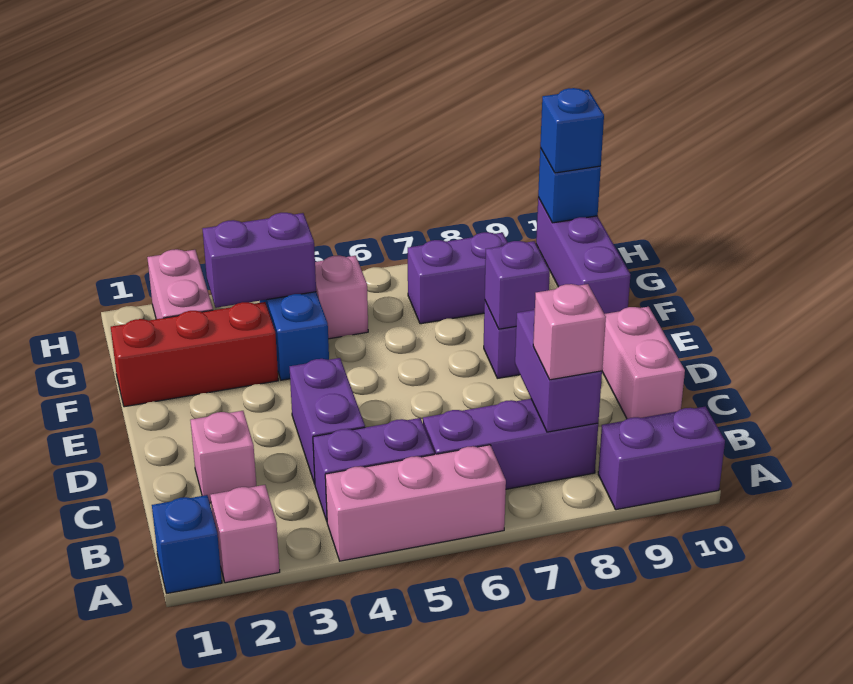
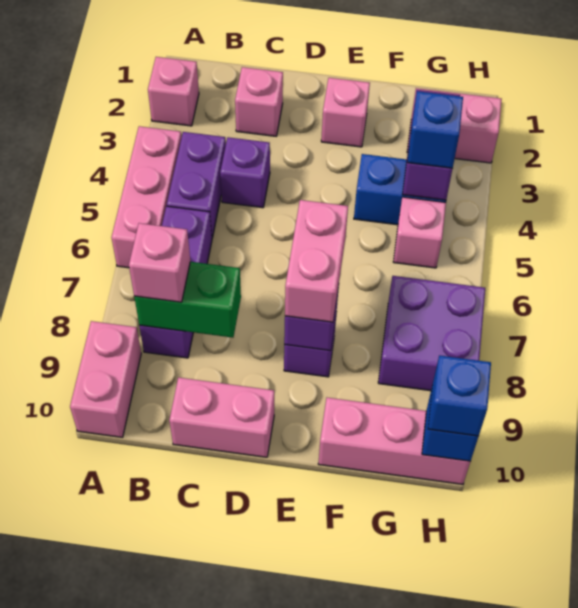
blue brick A1 level 1 -> blue brick G4 level 3
purple brick A9:A10 level 1 -> pink brick A9:A10 level 1
purple brick B8:C8 level 2 -> green brick B8:C8 level 2
purple brick C4:D4 level 1 -> purple brick C4 level 1
none -> pink brick E2 level 1
none -> pink brick E7:E8 level 3
red brick F1:F3 level 1 -> none
purple brick F10:H10 level 1 -> pink brick F10:H10 level 1
purple brick G7:G8 level 1 -> purple brick G7:H8 level 1

